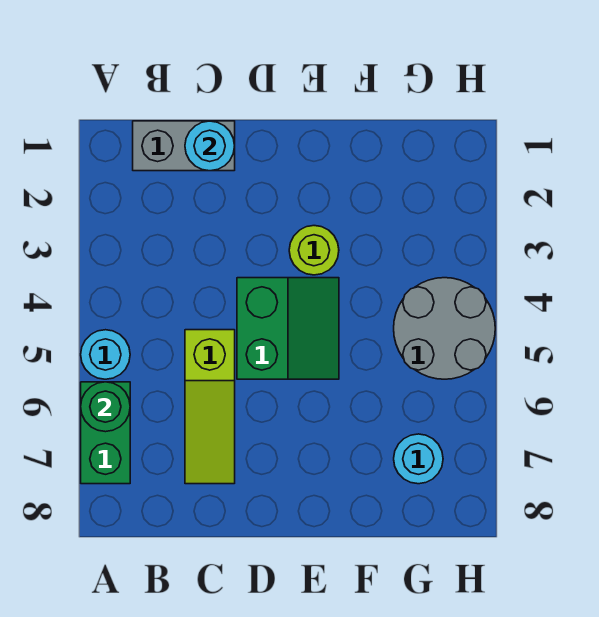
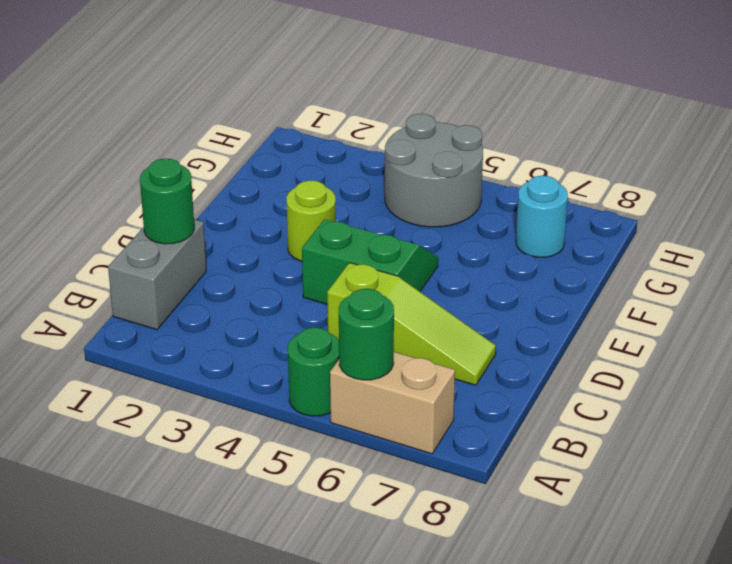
cyan round brick A5 level 1 -> green round brick A5 level 1
green brick A6:A7 level 1 -> tan brick A6:A7 level 1
cyan round brick C1 level 2 -> green round brick C1 level 2

